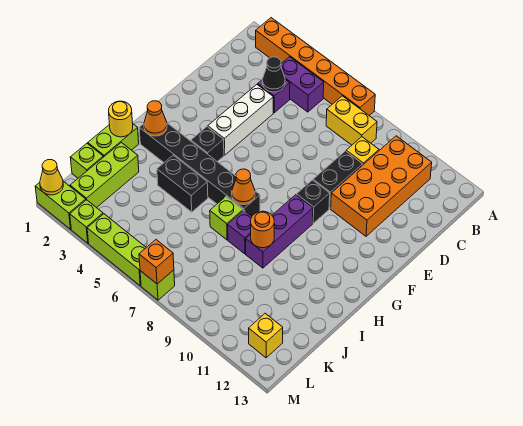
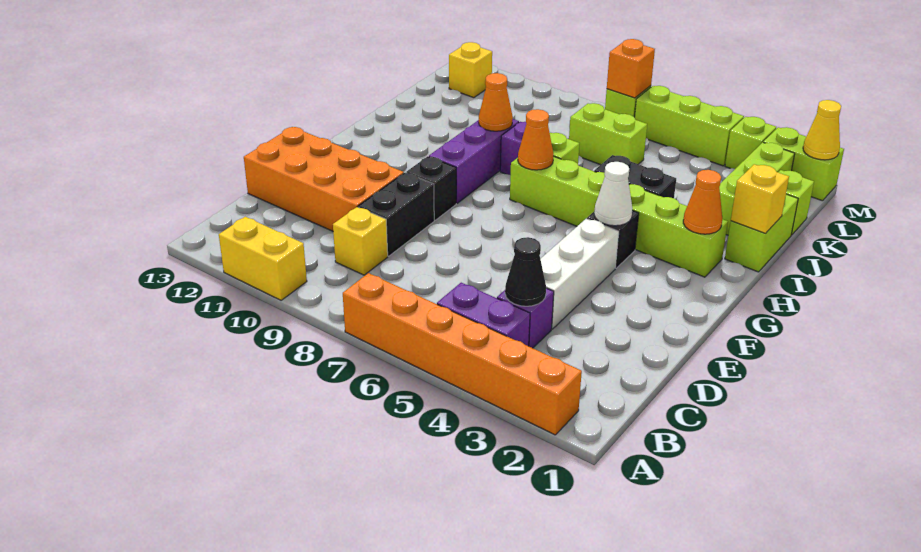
yellow brick B7:B8 level 1 -> yellow brick A10:A11 level 1
orange brick B10:E11 level 1 -> orange brick D10:E13 level 1
none -> white cone G4 level 2
black brick H2:H7 level 1 -> lime brick H2:H7 level 1
yellow round brick I1 level 2 -> yellow brick I1 level 2
orange round brick I9 level 2 -> orange cone I9 level 2
none -> lime brick K6:K7 level 1

